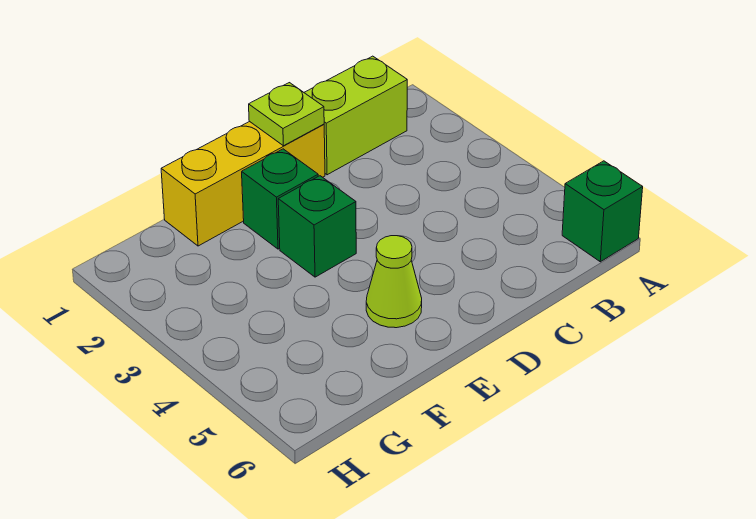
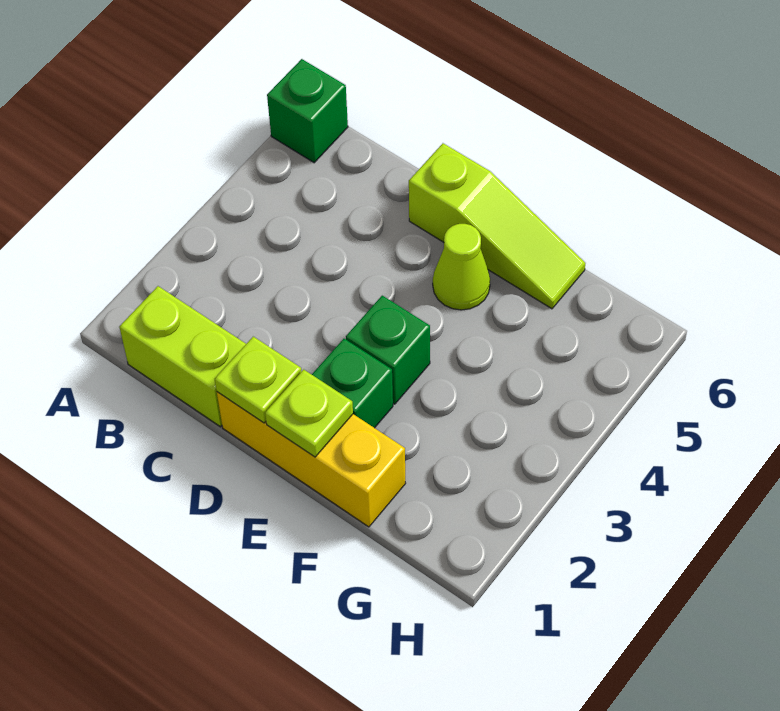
none -> lime slope D6:F6 level 1 top D
none -> lime plate E1 level 2

